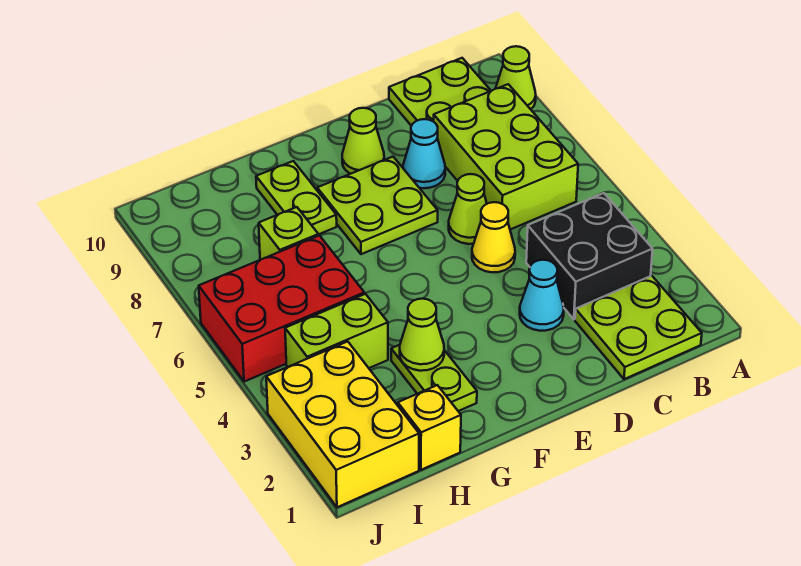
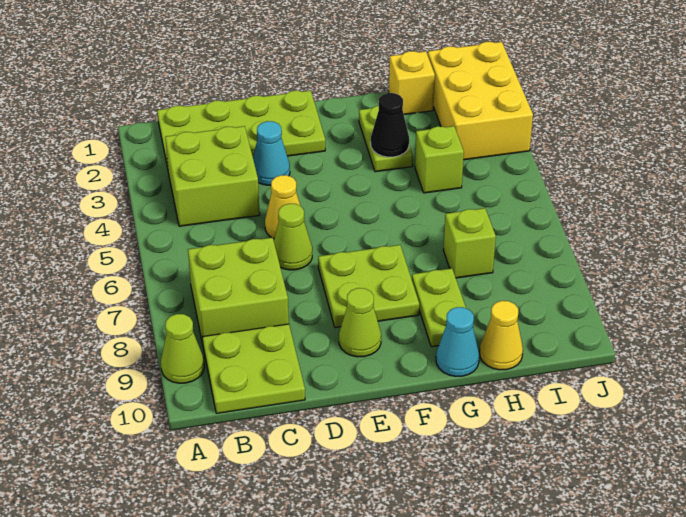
lime plate B1:C2 level 1 -> lime plate B1:E2 level 1
black brick B3:C4 level 1 -> lime brick B3:C4 level 1
lime brick B6:C8 level 1 -> lime brick B7:C8 level 1
cyan cone D8 level 1 -> cyan cone G10 level 1
lime cone G3 level 2 -> black cone G3 level 2
lime brick H4:I4 level 1 -> lime brick H4 level 1
red brick H5:J6 level 1 -> none
none -> yellow cone H10 level 1

